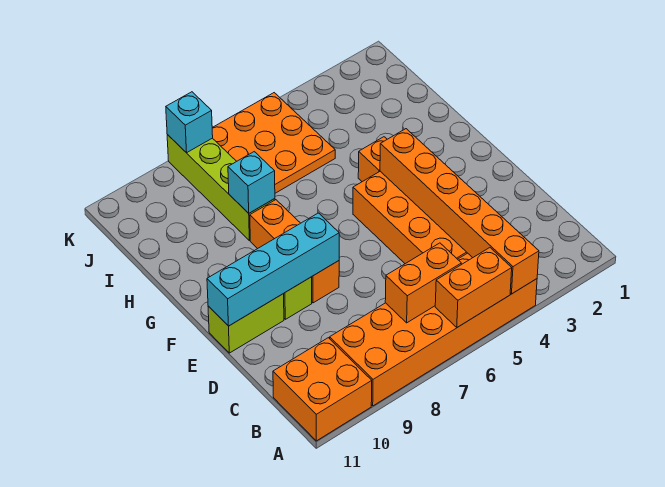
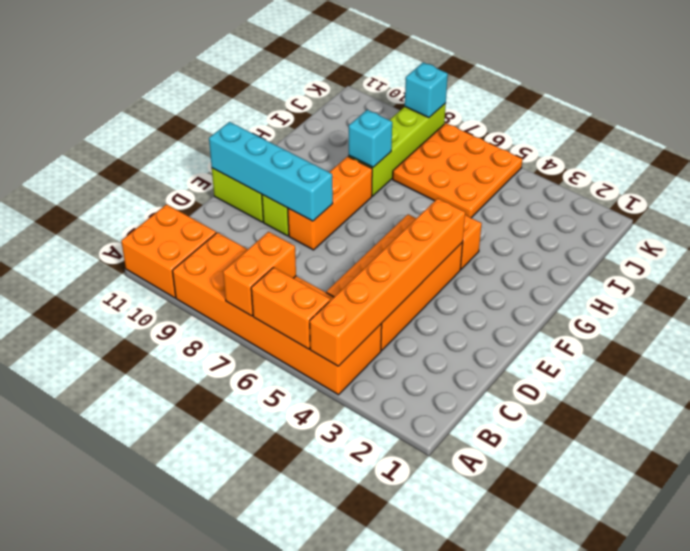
orange brick B6:B7 level 2 -> orange brick A7:B7 level 2

